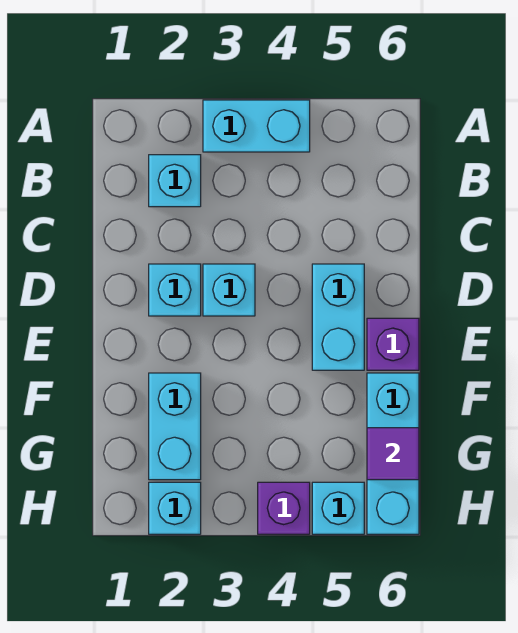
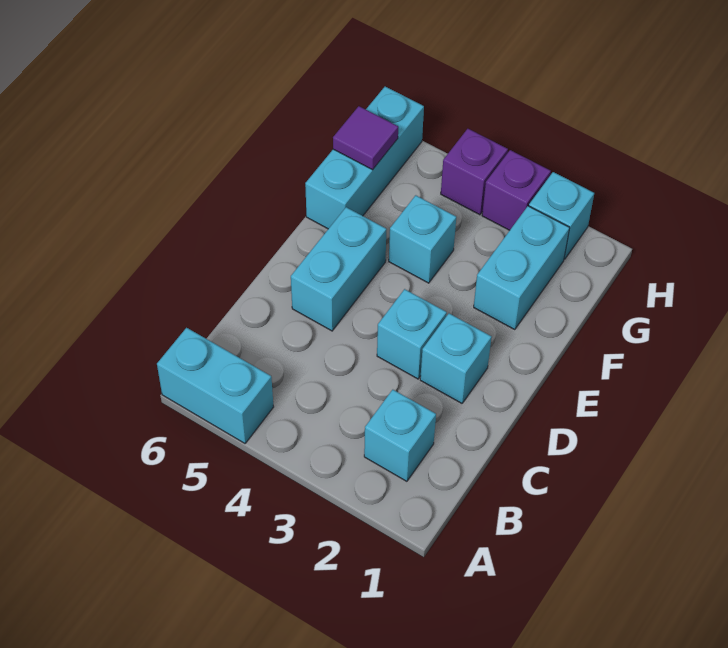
cyan brick A3:A4 level 1 -> cyan brick A5:A6 level 1
purple brick E6 level 1 -> purple brick H3 level 1
cyan brick H5 level 1 -> cyan brick F4 level 1

